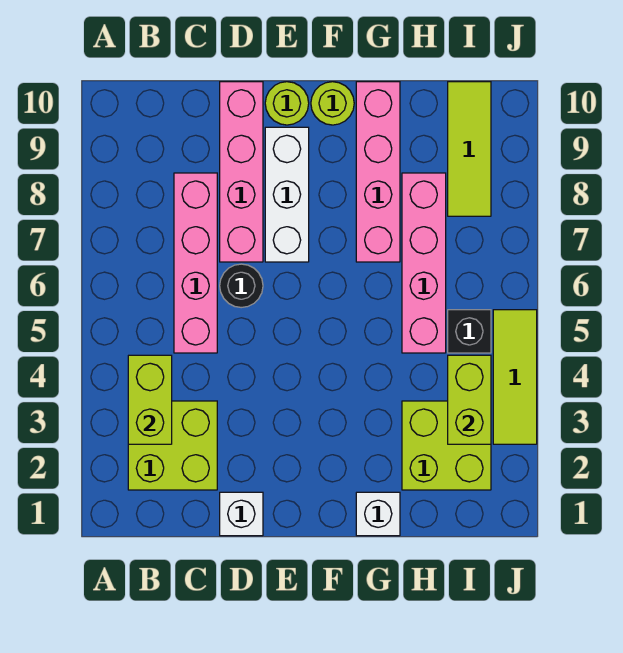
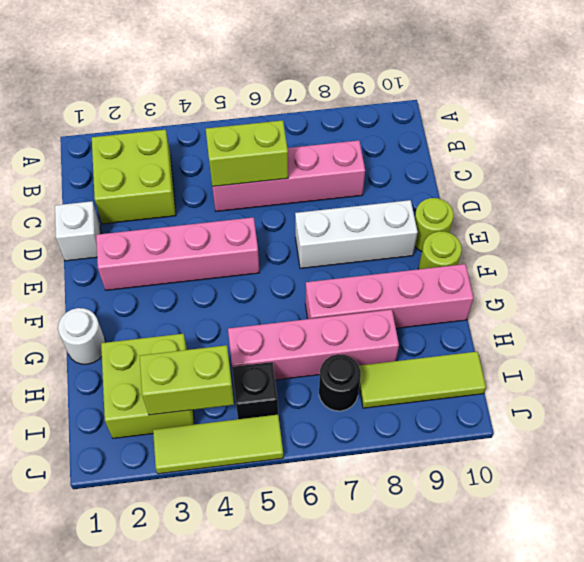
lime brick B3:B4 level 2 -> lime brick C5:C6 level 2
black round brick D6 level 1 -> black round brick I7 level 1
pink brick D7:D10 level 1 -> pink brick E2:E5 level 1
white brick G1 level 1 -> white round brick G1 level 1

